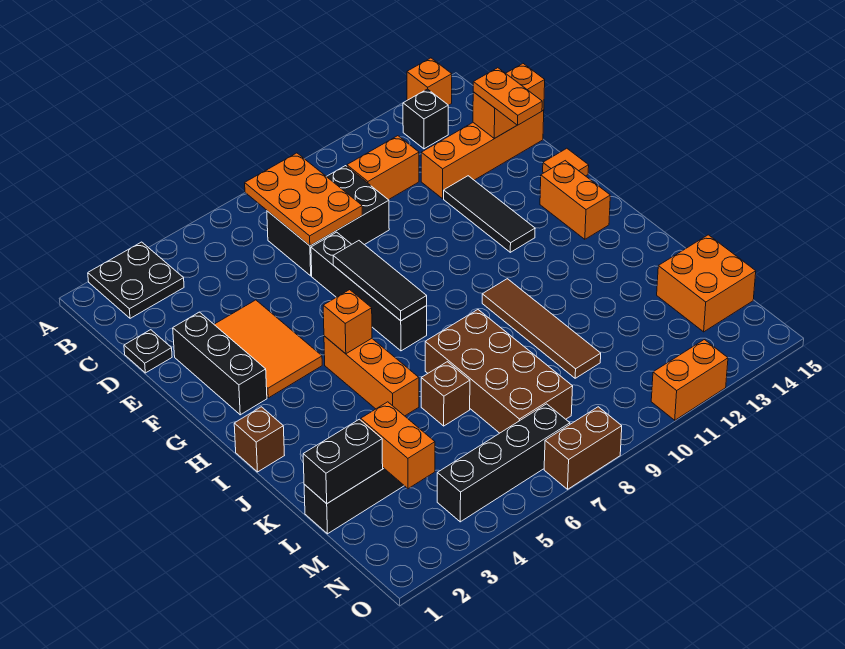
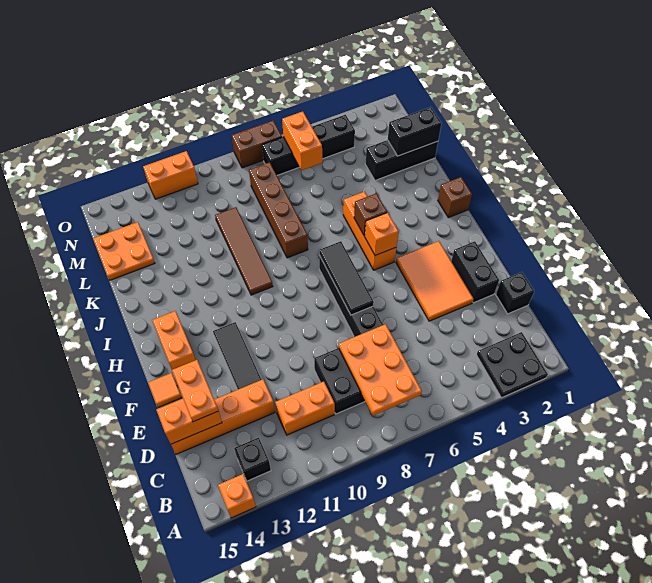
black plate D1 level 1 -> black brick D1 level 1
black brick E2:G2 level 1 -> black brick E2:F2 level 1
brown brick J7:M8 level 1 -> brown brick J8:M8 level 1
brown brick K6 level 1 -> brown brick I5 level 2
orange brick L3:M3 level 2 -> orange brick M6:N6 level 2
orange brick L14:M15 level 1 -> orange plate L14:M15 level 1

